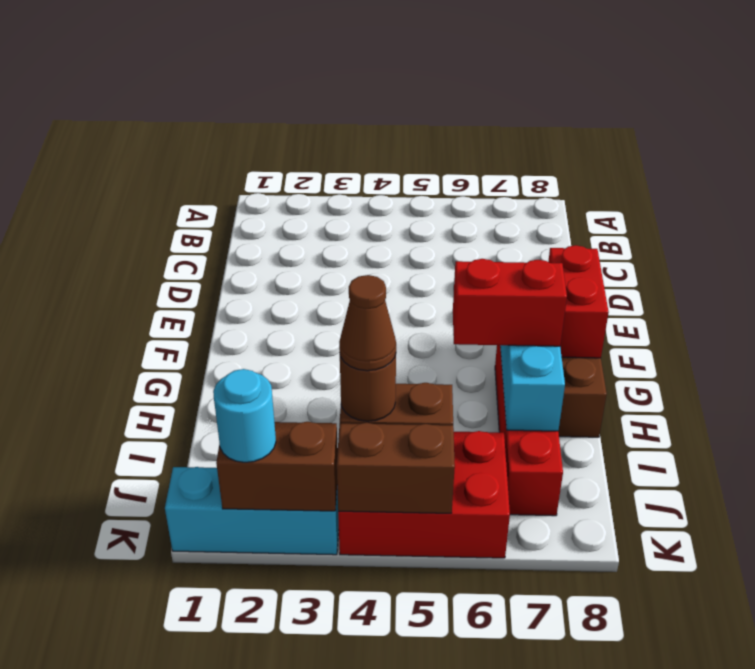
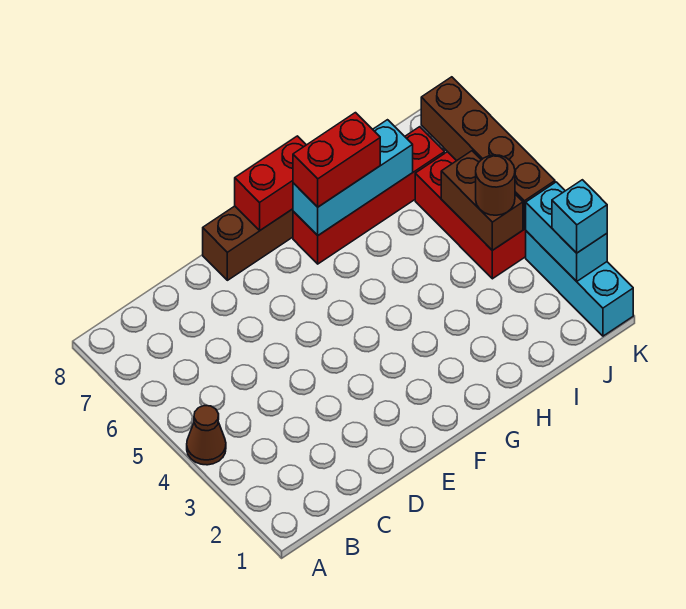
red brick H6:H7 level 3 -> red brick G7:H7 level 3
brown cone J4 level 4 -> brown cone A4 level 1
brown brick K2:K3 level 2 -> cyan brick K2:K3 level 2
cyan round brick K2 level 3 -> cyan brick K2 level 3
brown brick K4:K5 level 2 -> brown brick K4:K7 level 2

